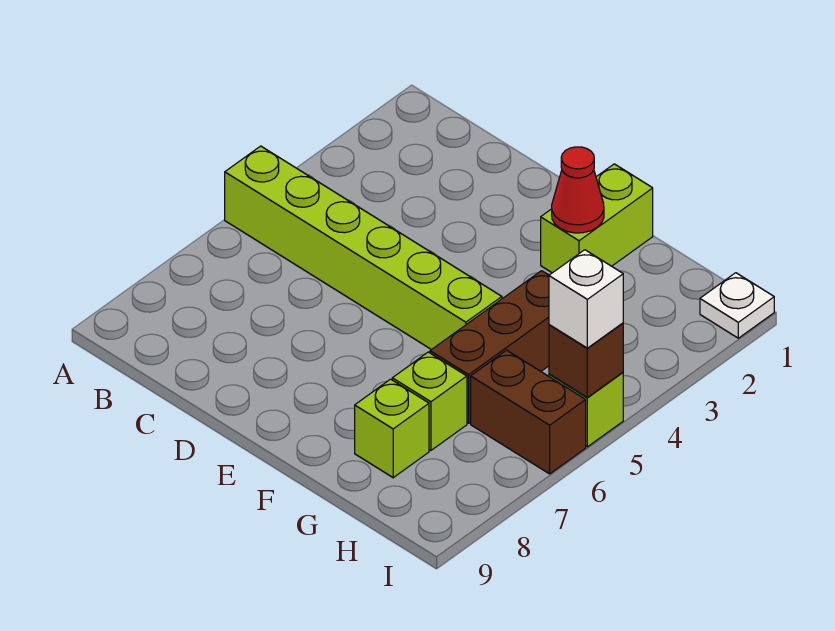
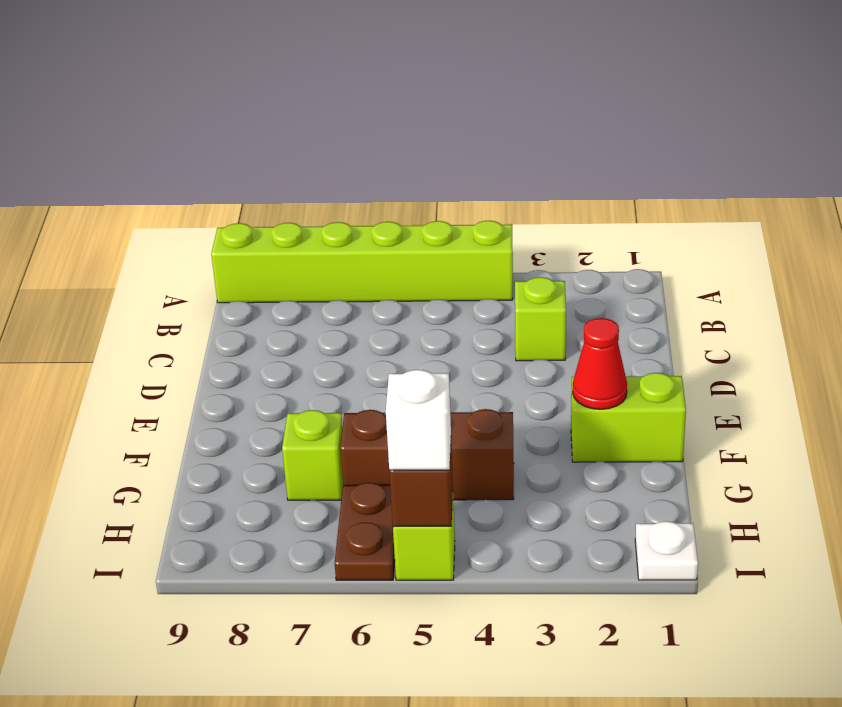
lime brick A5:F5 level 1 -> lime brick A4:A9 level 1
lime brick G8 level 1 -> lime brick C3 level 1
brown brick H6:I6 level 1 -> brown plate H6:I6 level 1

